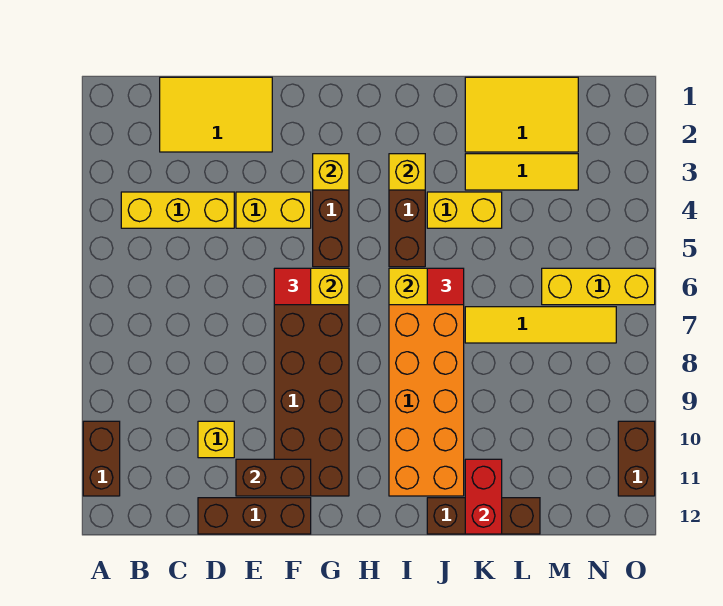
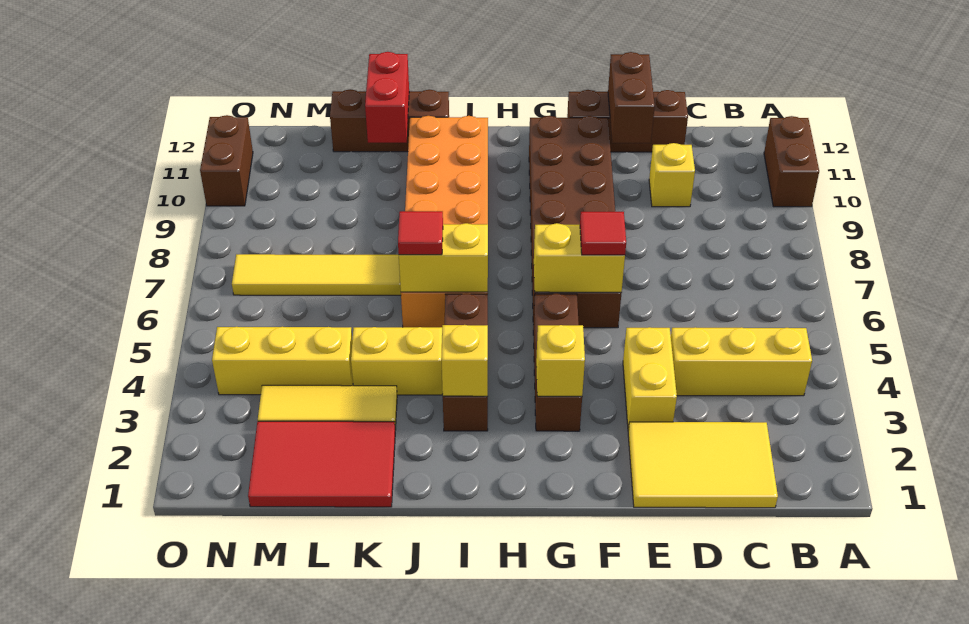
yellow brick E4:F4 level 1 -> yellow brick E3:E4 level 1
brown brick E11:F11 level 2 -> brown brick E11:E12 level 2
yellow tile K1:M2 level 1 -> red tile K1:M2 level 1
yellow brick M6:O6 level 1 -> yellow brick L4:N4 level 1

